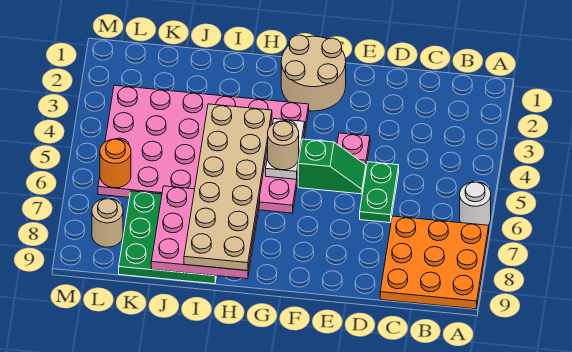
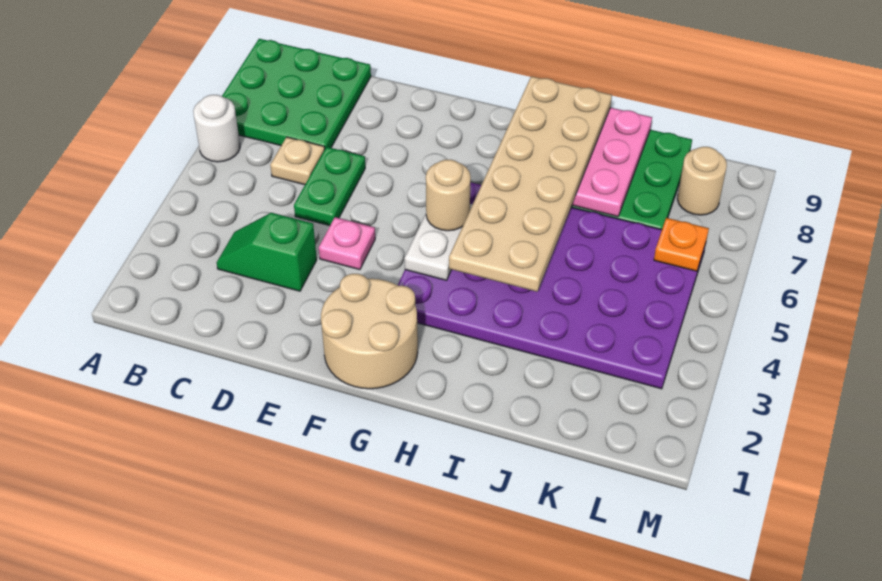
orange plate A7:C9 level 1 -> green plate A7:C9 level 1
none -> tan plate C6 level 1
green slope E5:F5 level 1 top F -> green slope C3:D3 level 1 top D
pink plate G3:L6 level 1 -> purple plate G3:L6 level 1
orange round brick L6 level 2 -> orange plate L6 level 2

